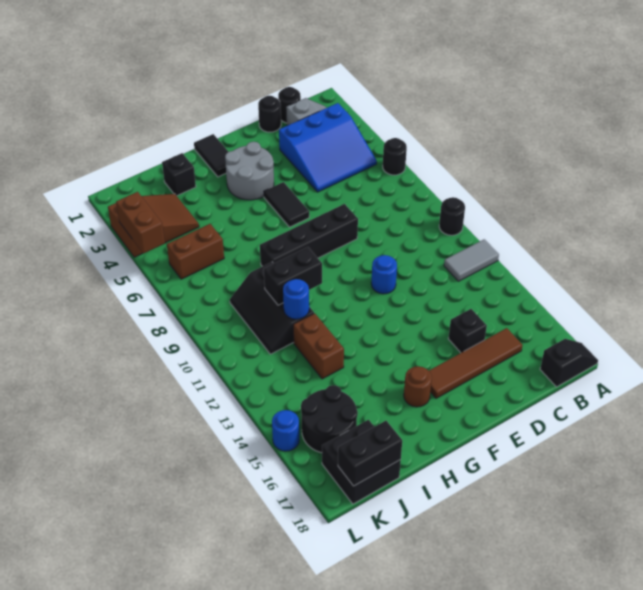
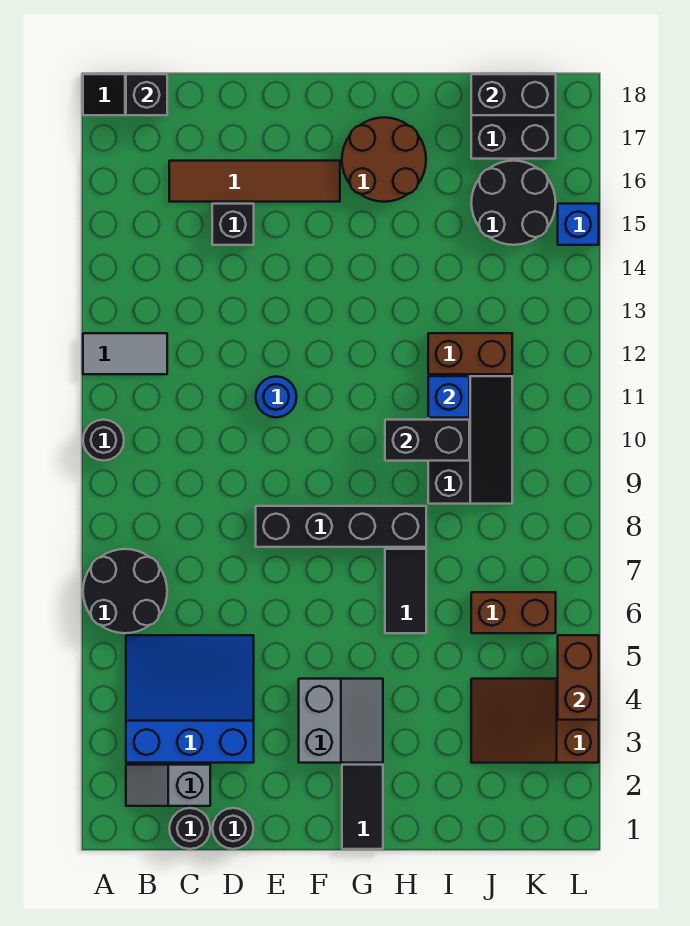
black round brick A6 level 1 -> black round brick A6:B7 level 1
grey round brick F3:G4 level 1 -> grey slope F3:G4 level 1 top F
black tile F5:F6 level 1 -> black tile H6:H7 level 1
brown round brick G16 level 1 -> brown round brick G16:H17 level 1
black brick I2 level 1 -> black brick B18 level 2
blue round brick I11 level 2 -> blue brick I11 level 2
brown brick I12:I13 level 1 -> brown brick I12:J12 level 1
blue round brick L15 level 1 -> blue brick L15 level 1

